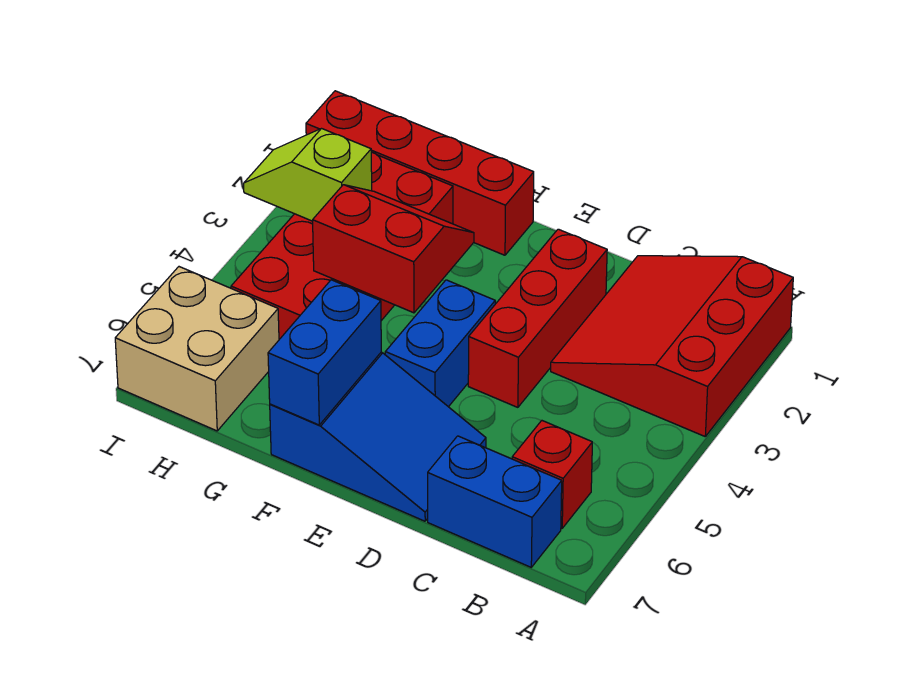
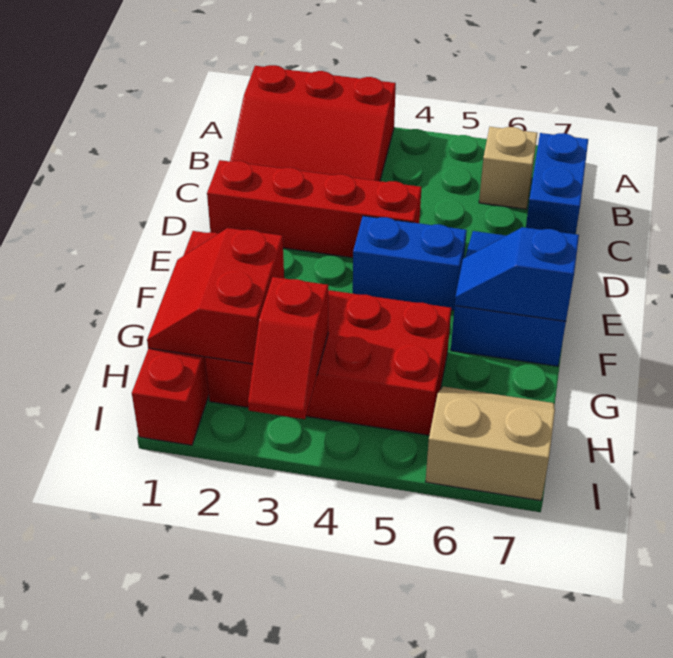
red brick B6 level 1 -> tan brick B6 level 1
red brick D2:D4 level 1 -> red brick D1:D4 level 1
red slope F3:G4 level 2 top 4 -> red slope G1:H2 level 2 top 2
blue brick F6:F7 level 2 -> blue slope F6:F7 level 2 top 7
lime slope H3:I3 level 2 top H -> red slope H3:I3 level 2 top H
tan brick H6:I7 level 1 -> tan slope H6:I7 level 1 top I

